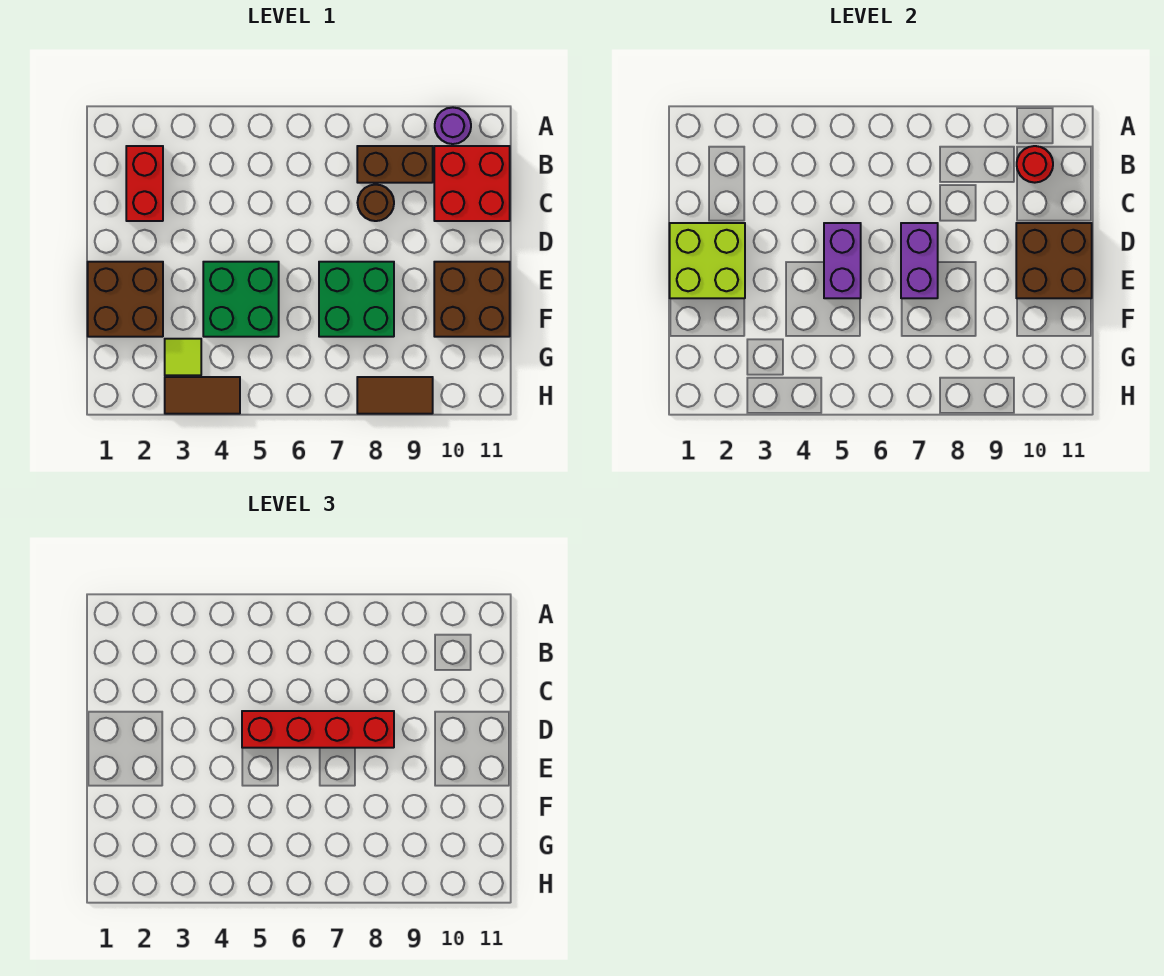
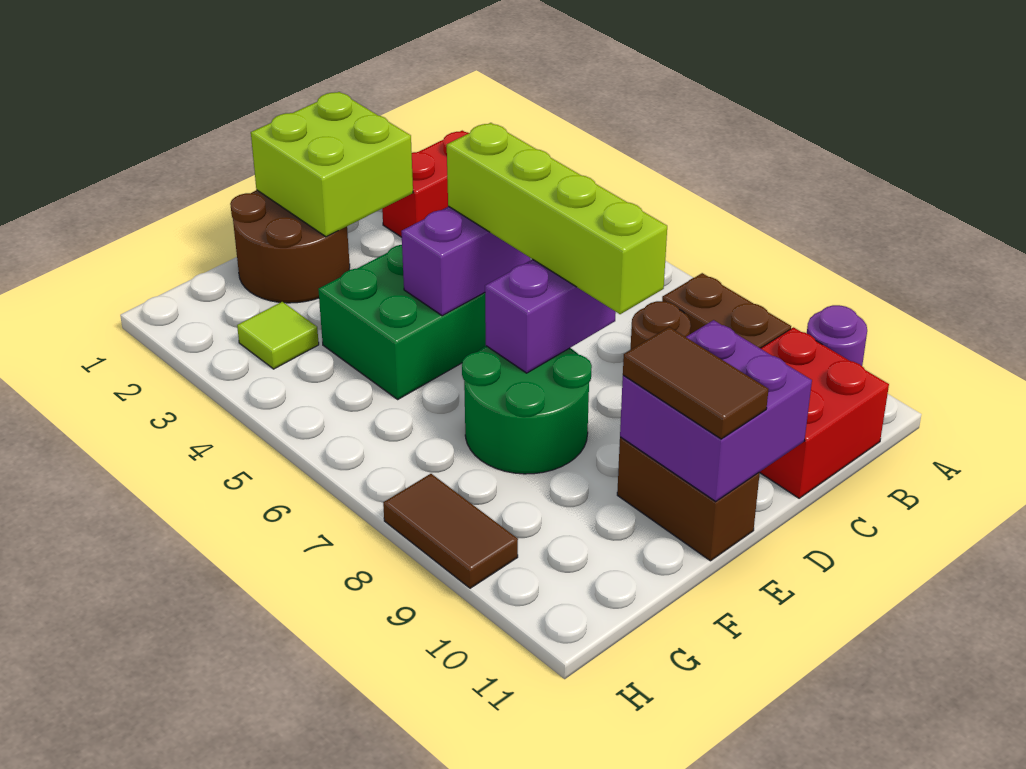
red round brick B10 level 2 -> none
red brick D5:D8 level 3 -> lime brick D5:D8 level 3
brown brick D10:E11 level 2 -> purple brick D10:E11 level 2
brown brick E1:F2 level 1 -> brown round brick E1:F2 level 1
green brick E7:F8 level 1 -> green round brick E7:F8 level 1
brown brick E10:F11 level 1 -> brown brick E10:E11 level 1
brown tile H3:H4 level 1 -> brown tile E10:E11 level 3

